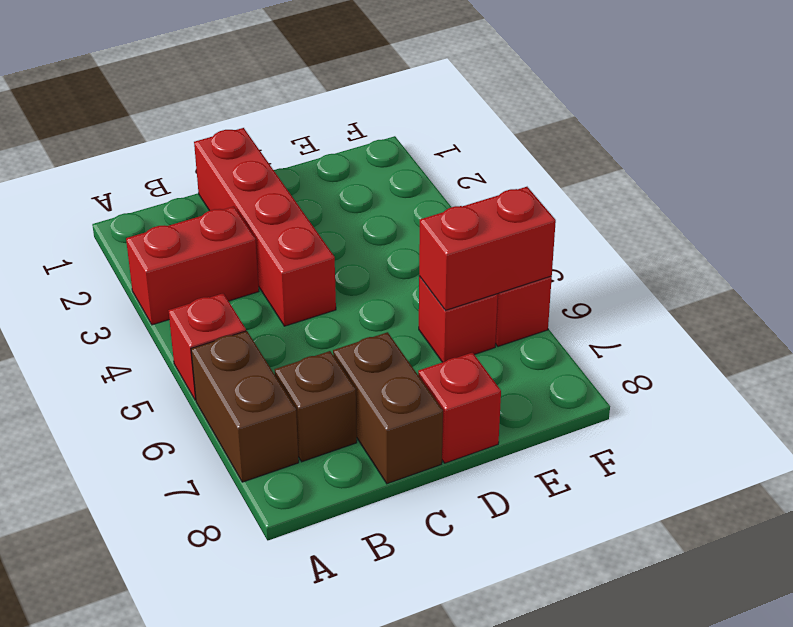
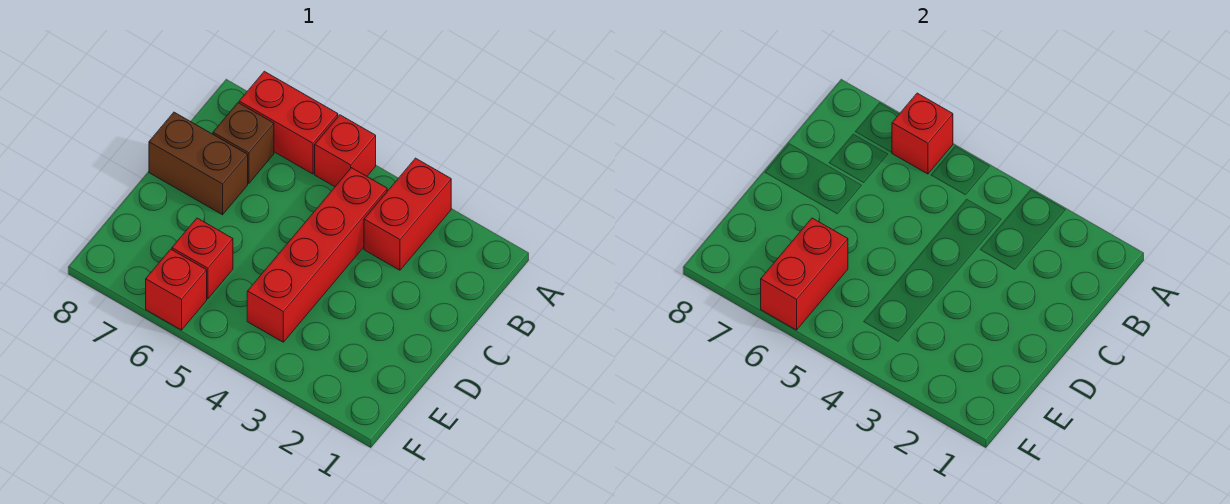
brown brick A6:A7 level 1 -> red brick A6:A7 level 1
red brick C1:C4 level 1 -> red brick B4:E4 level 1
red brick D8 level 1 -> red brick A6 level 2

